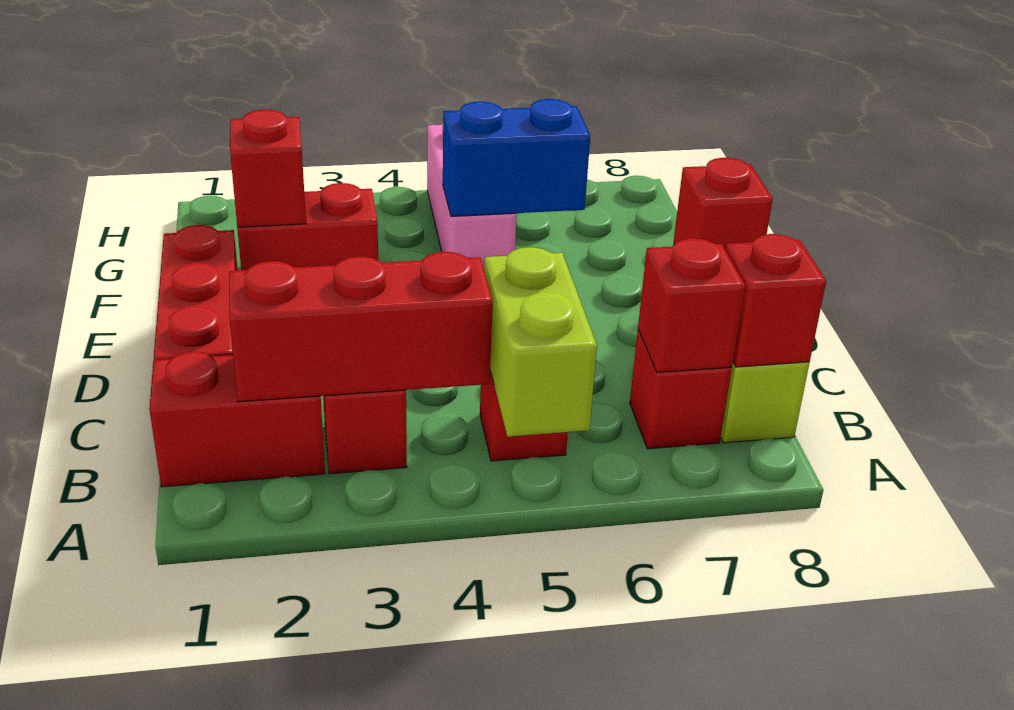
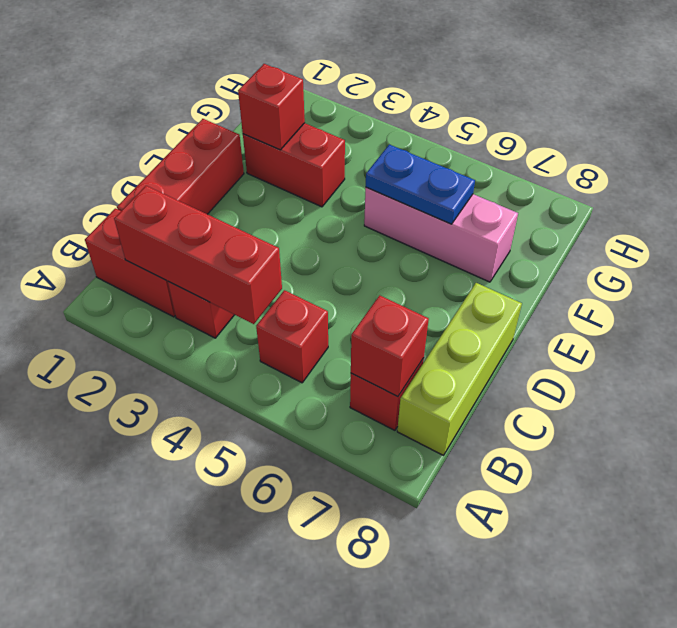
lime brick A5:B5 level 2 -> none
red brick B8 level 2 -> none
red brick D8 level 2 -> none
pink brick F5:H5 level 1 -> pink brick F5:F7 level 1
blue brick F5:F6 level 2 -> blue plate F5:F6 level 2

